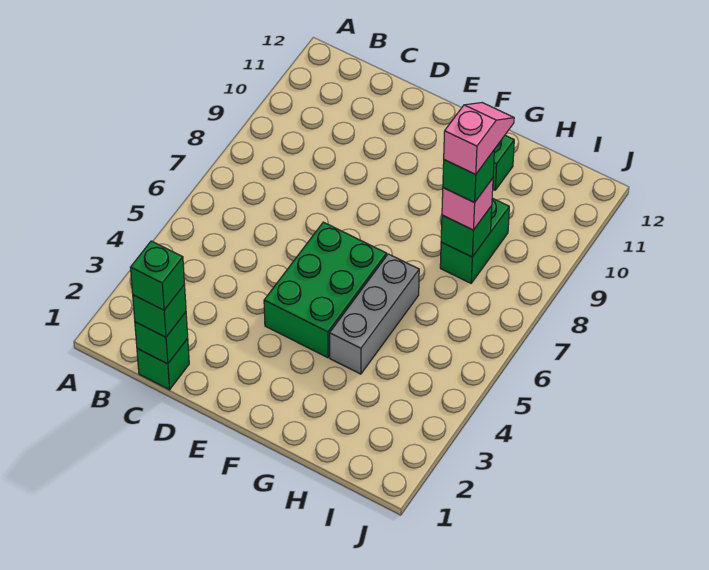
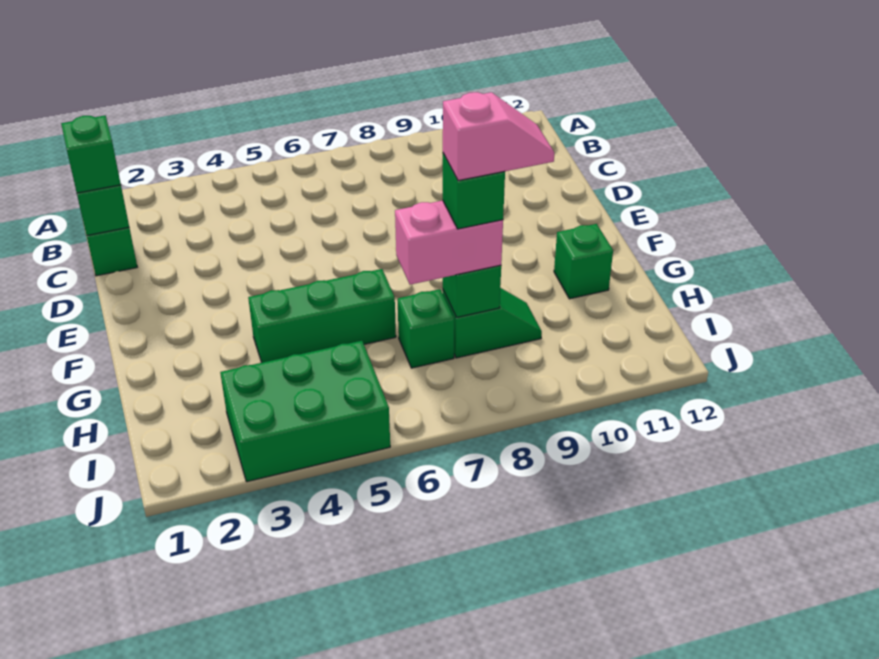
green brick C1 level 4 -> green brick H7 level 1
green brick E4:F6 level 1 -> green brick I3:J5 level 1
grey brick G4:G6 level 1 -> green brick G4:G6 level 1
green brick H8:H9 level 1 -> green slope H8:H9 level 1 top 8
pink brick H8 level 3 -> pink brick H7:H8 level 3

